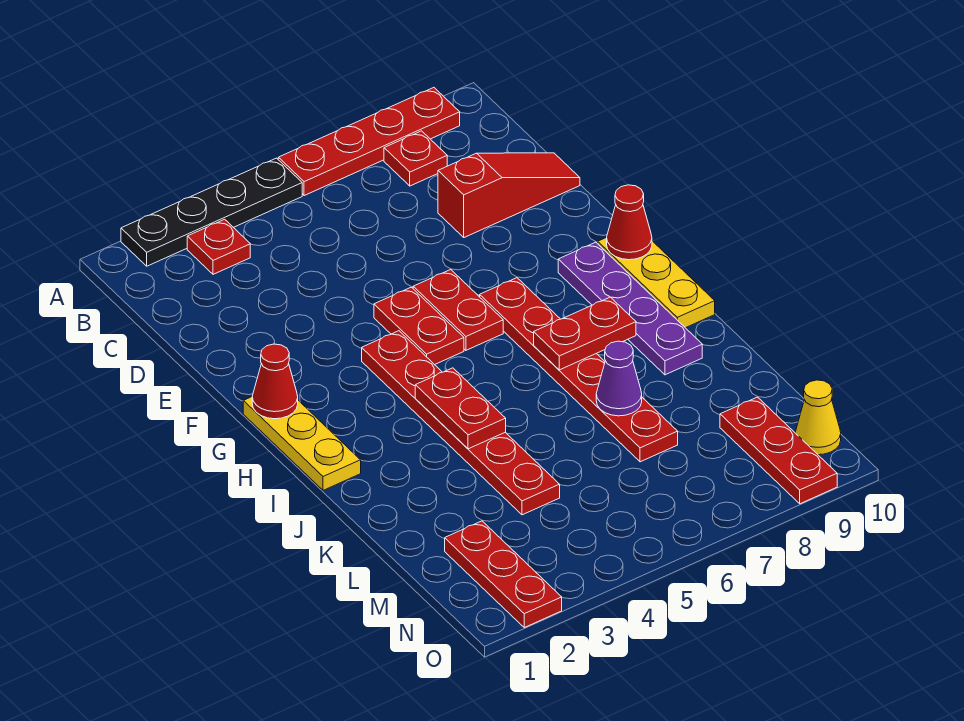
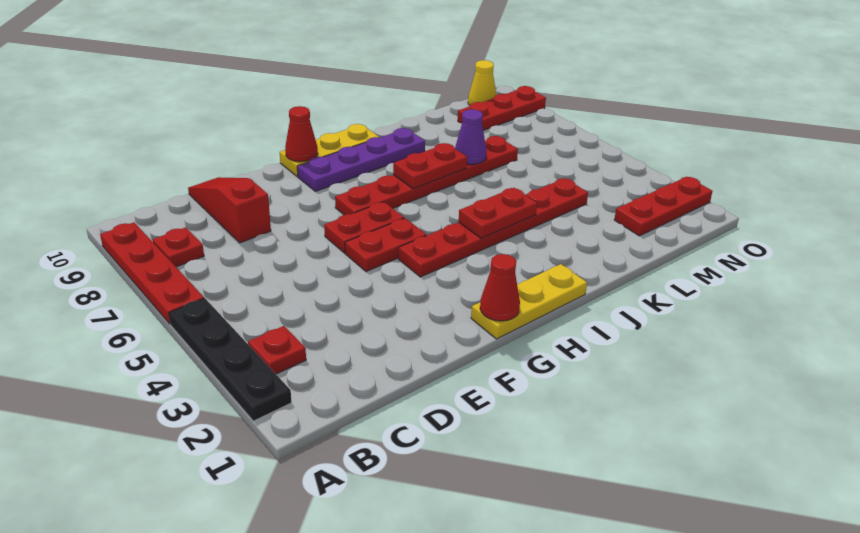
red plate I7:I8 level 2 -> red plate I7:J7 level 2

